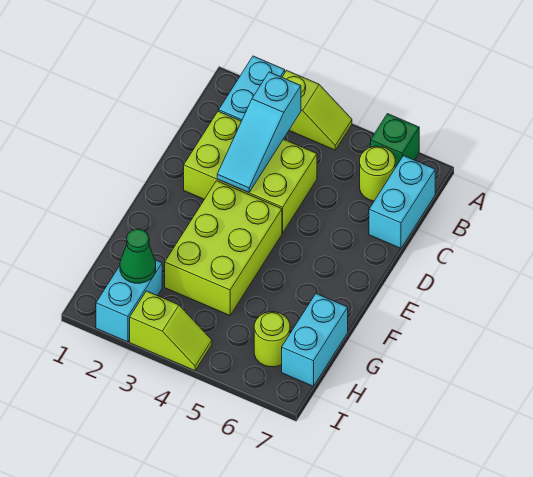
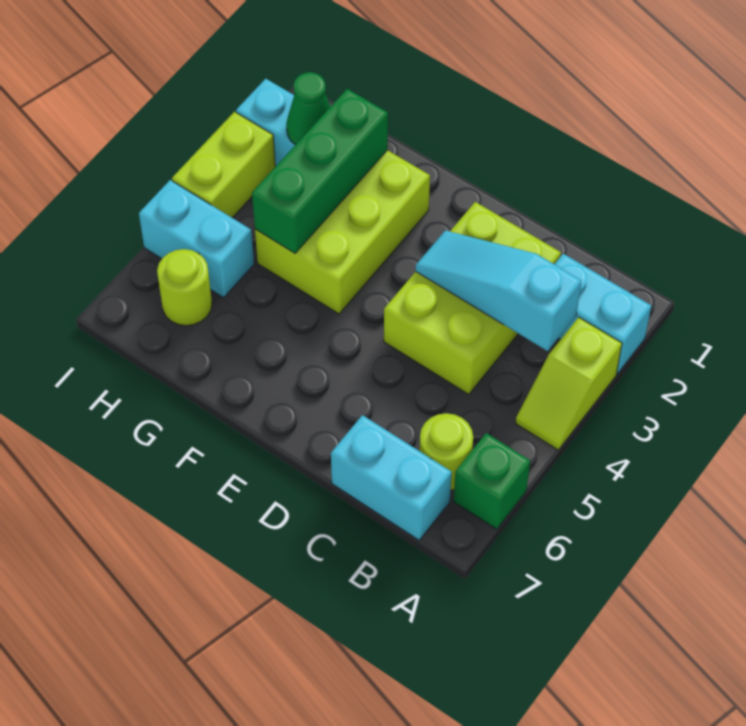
lime brick E3:G4 level 1 -> lime brick F2:G4 level 1
none -> green brick G2:G4 level 2
cyan brick G7:H7 level 1 -> cyan brick H5:I5 level 1
lime slope I3:I4 level 1 top 3 -> lime brick I3:I4 level 1

